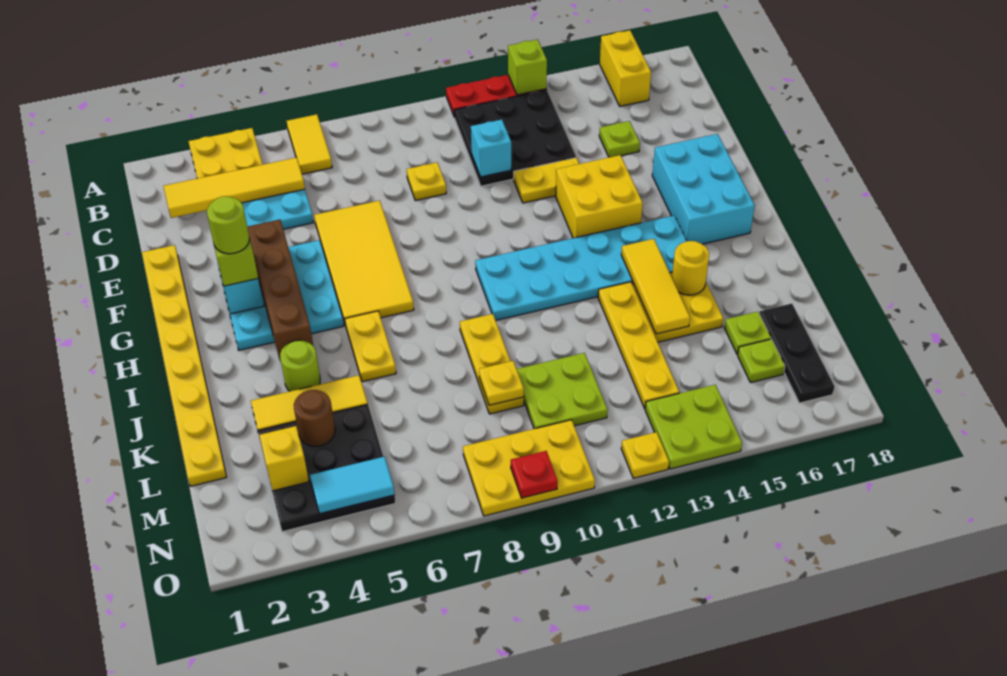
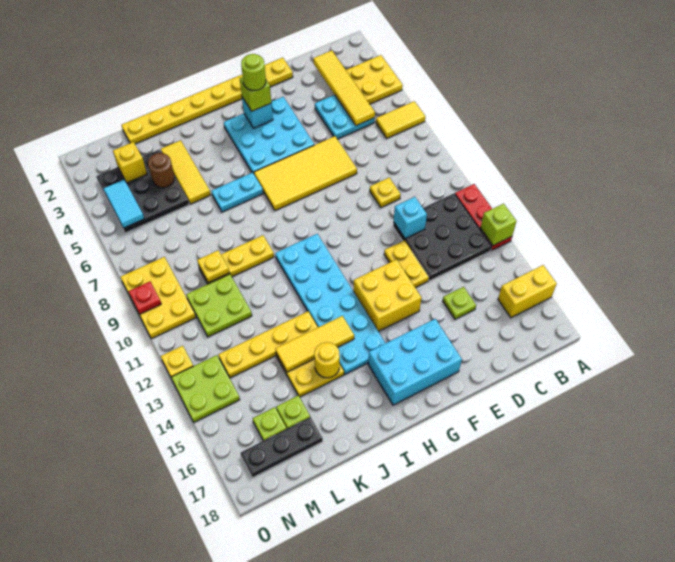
brown brick F4:I4 level 2 -> none
yellow plate I6:J6 level 1 -> cyan plate I6:J6 level 1
lime round brick J4 level 1 -> none

